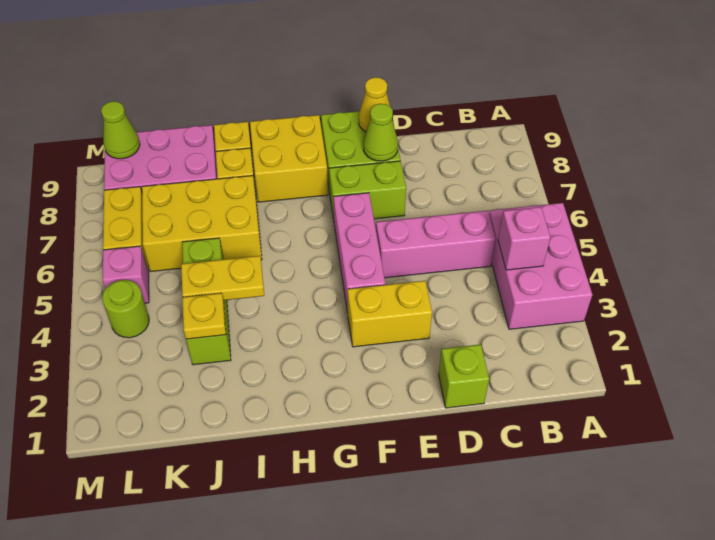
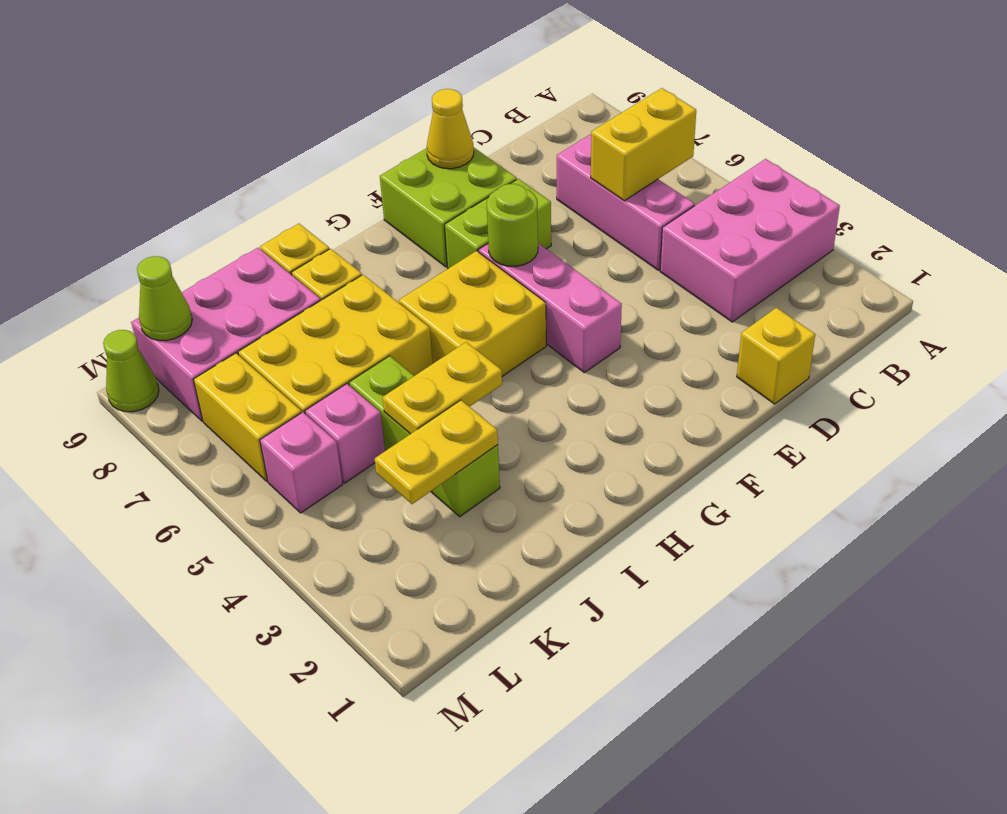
pink brick A3:B5 level 1 -> pink brick A3:C4 level 1
pink brick B4 level 2 -> pink brick K5 level 1
pink brick C5:E5 level 1 -> pink brick C5:C7 level 1
lime brick D1 level 1 -> yellow brick D1 level 1
yellow brick E3:F3 level 1 -> yellow brick B6:C6 level 2
lime cone E8 level 2 -> lime cone M9 level 1
yellow brick G8:H9 level 1 -> yellow brick G5:H6 level 1
yellow plate J3 level 2 -> yellow plate J3:K3 level 2
lime round brick L4 level 1 -> lime round brick F6 level 2

